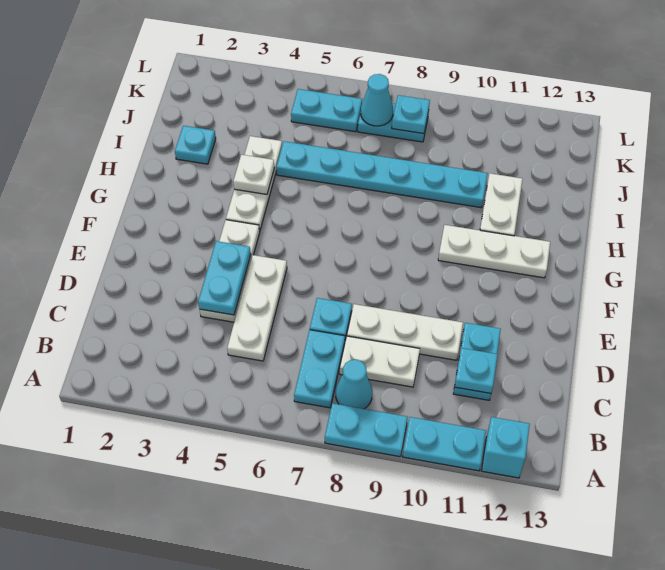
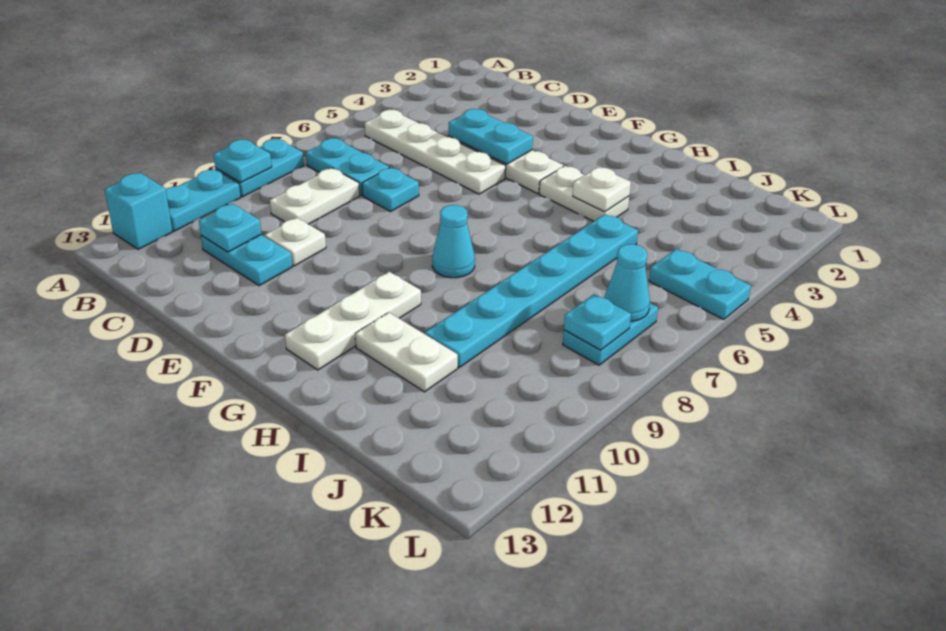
cyan cone B8 level 1 -> cyan cone G8 level 1
white plate C5:E5 level 1 -> white plate B5:E5 level 1
white plate D8:D10 level 1 -> white plate D10 level 1
white plate G4:I4 level 1 -> white plate G4:H4 level 1
cyan plate I2 level 1 -> cyan plate A9 level 2
cyan plate K5:K6 level 1 -> cyan plate K5:L5 level 1

